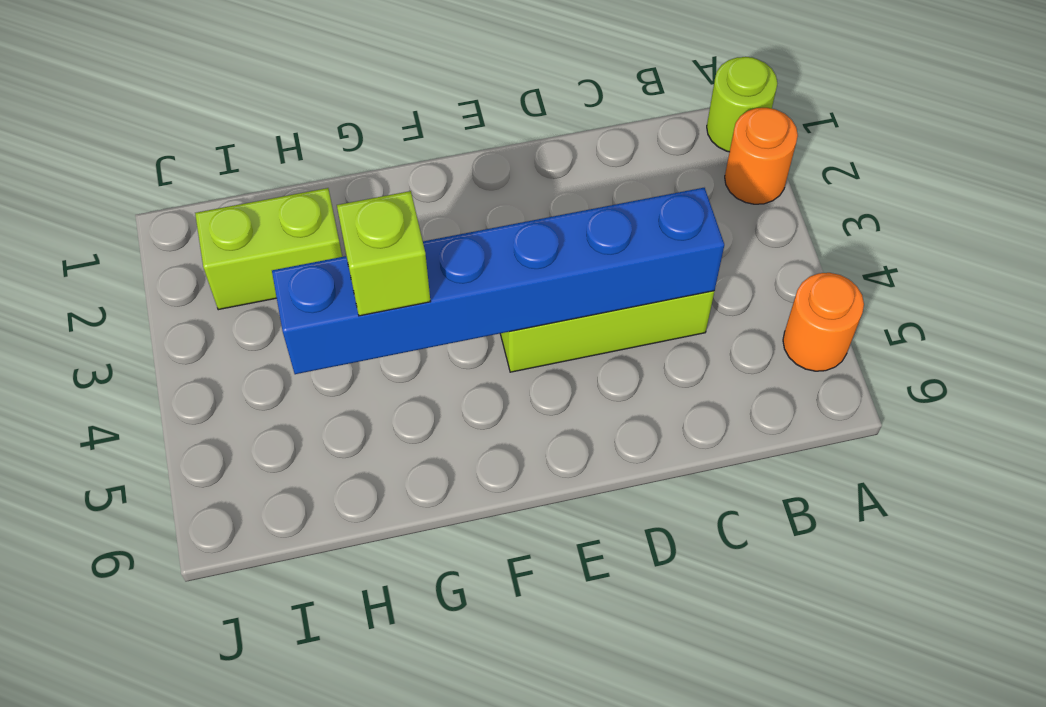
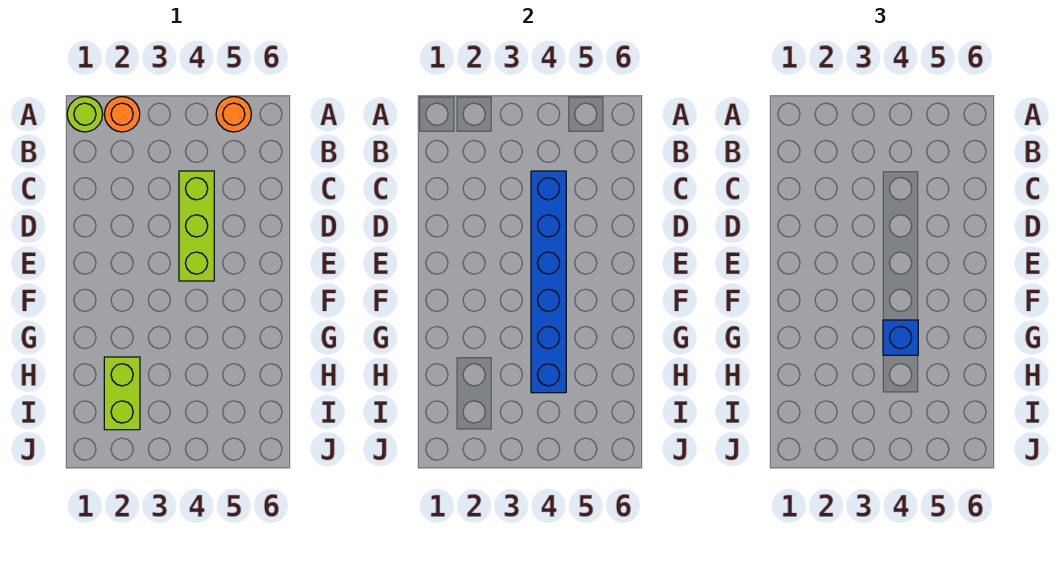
lime brick G4 level 3 -> blue brick G4 level 3

